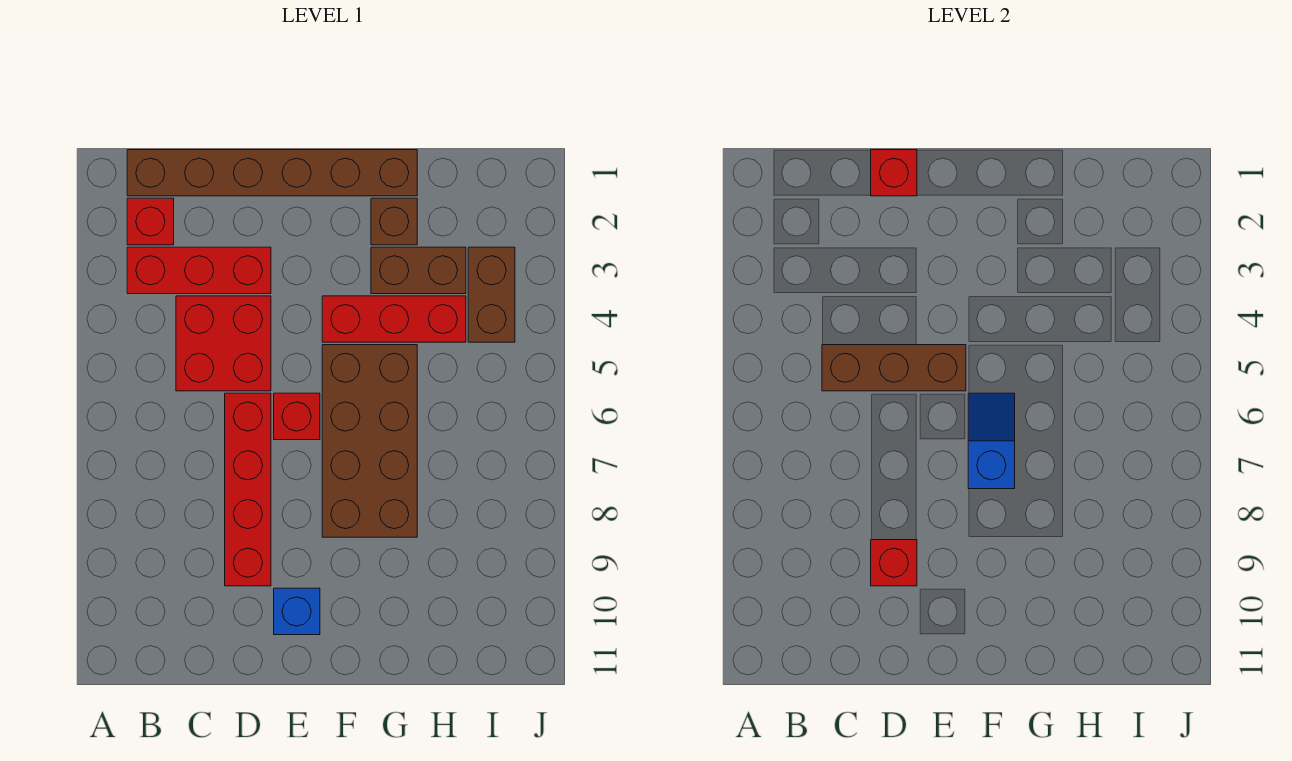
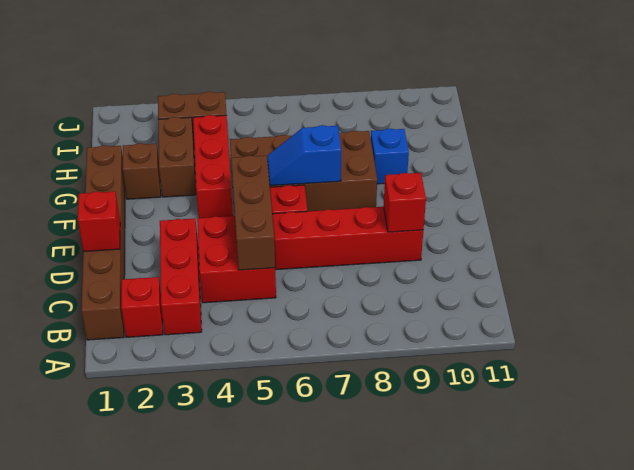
blue brick E10 level 1 -> blue brick G9 level 1

